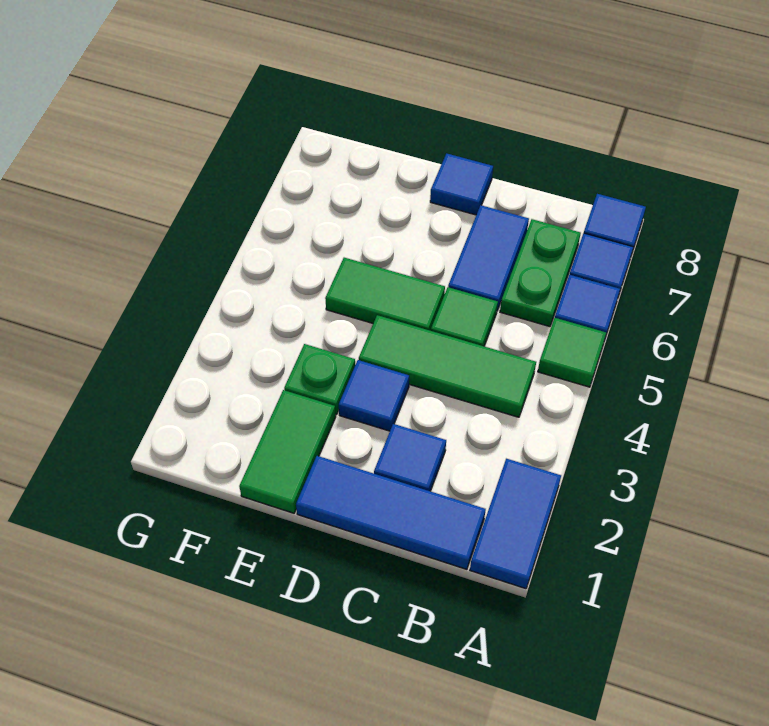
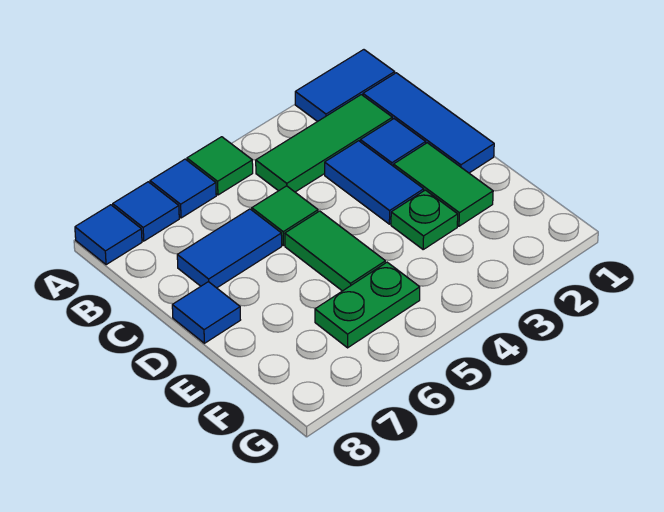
green tile B4:D4 level 1 -> green tile B2:B4 level 1
green plate B6:B7 level 1 -> green plate F5:F6 level 1
blue tile D3 level 1 -> blue tile C3:D3 level 1
green tile E1:E2 level 1 -> green tile D2:E2 level 1

